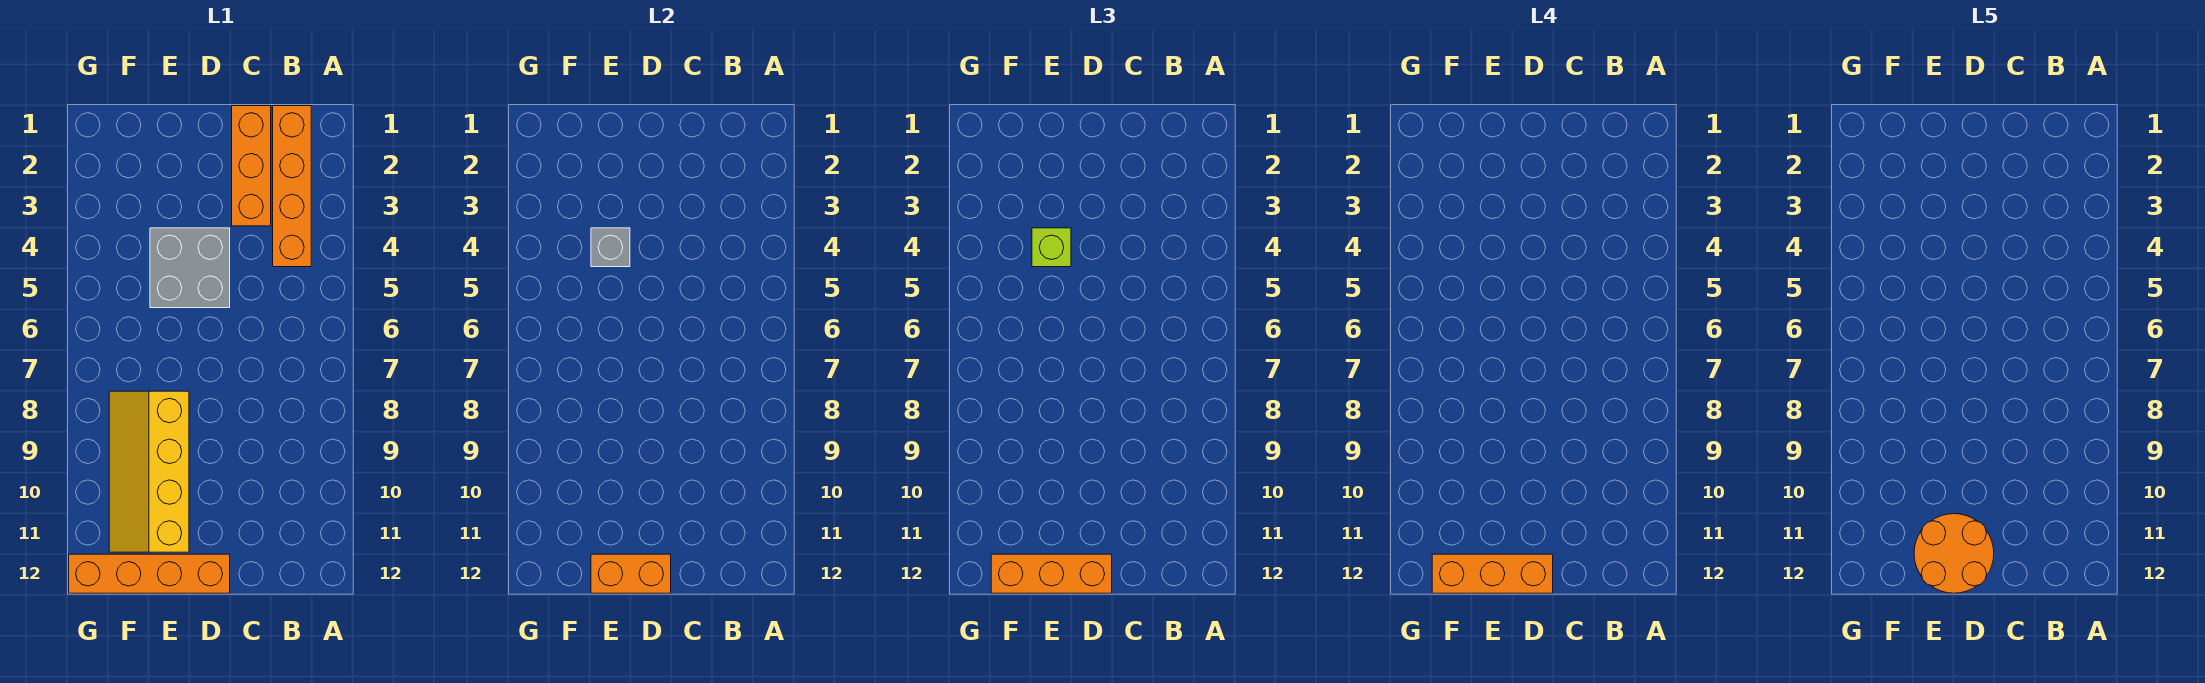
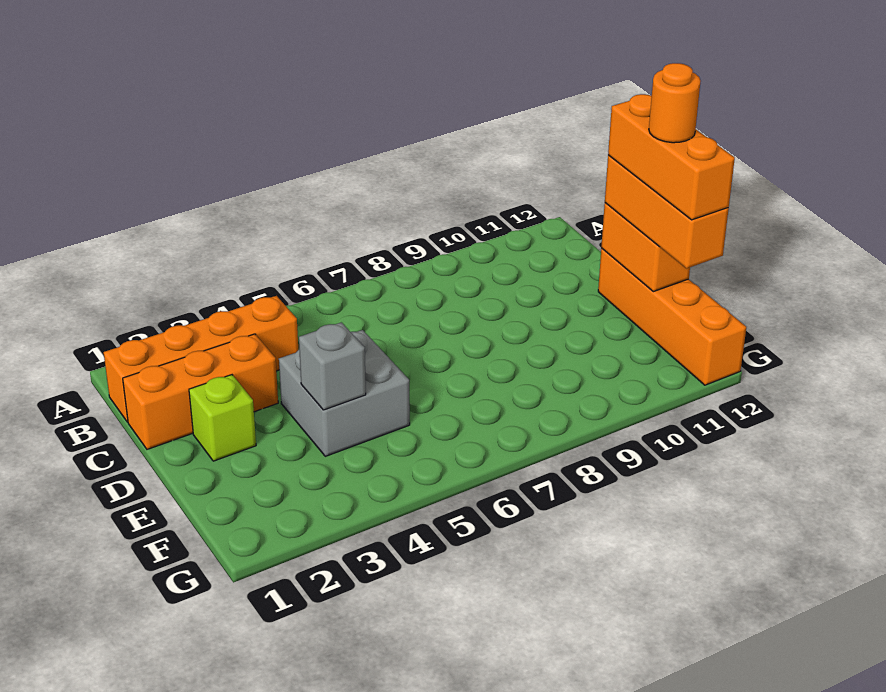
orange round brick D11:E12 level 5 -> orange round brick E12 level 5
lime brick E4 level 3 -> lime brick D2 level 1
yellow slope E8:F11 level 1 top E -> none

